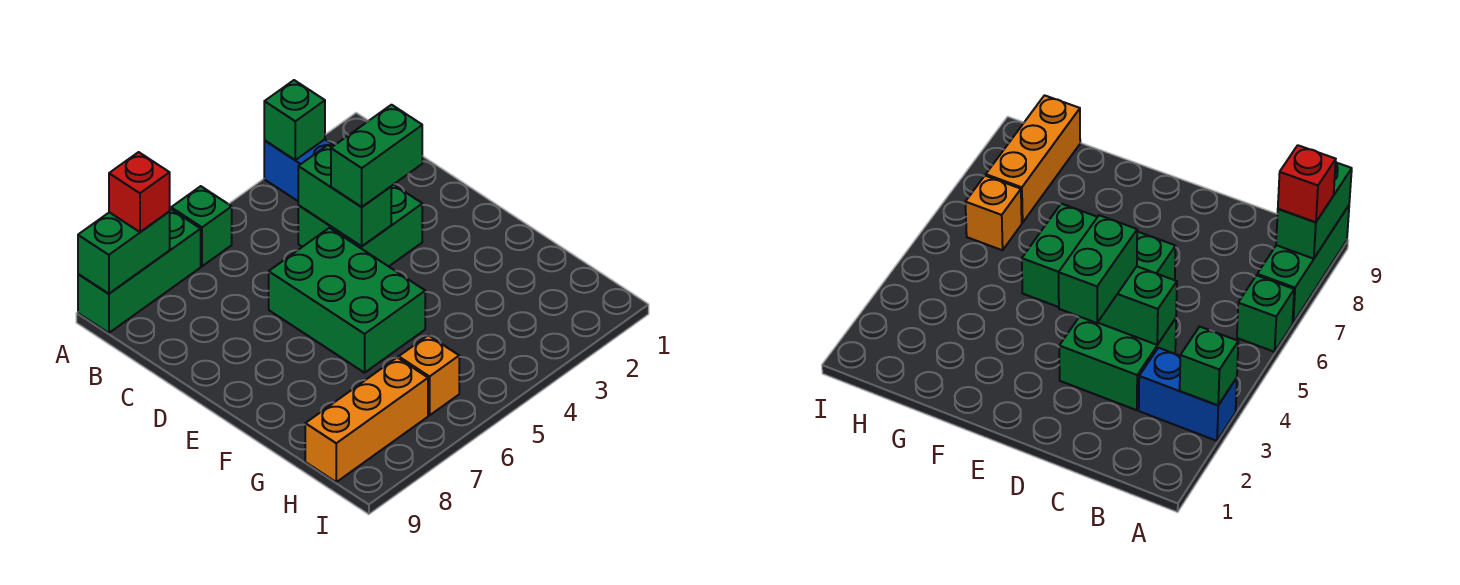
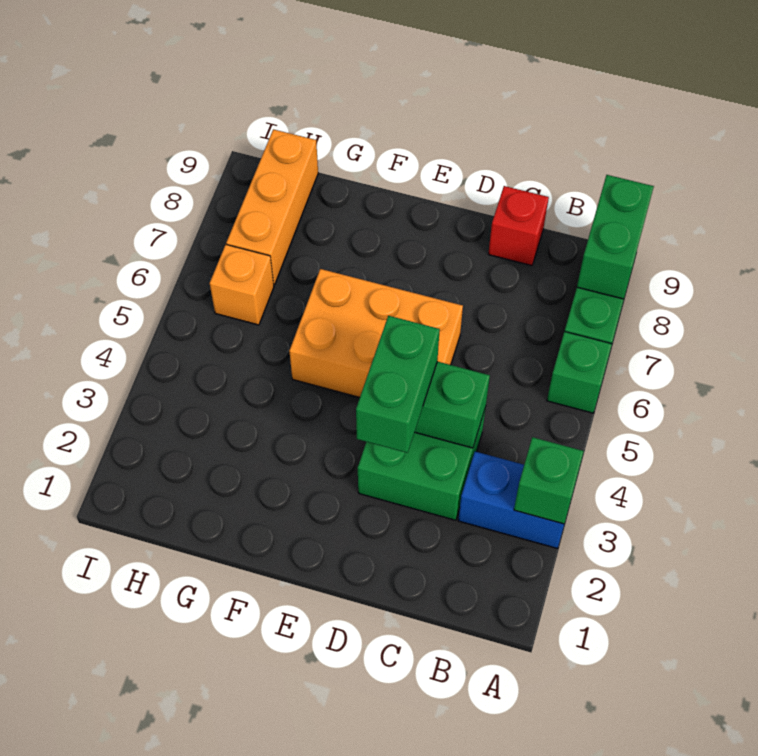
red brick A8 level 3 -> red brick C9 level 1
green brick D5:F6 level 1 -> orange brick D5:F6 level 1

